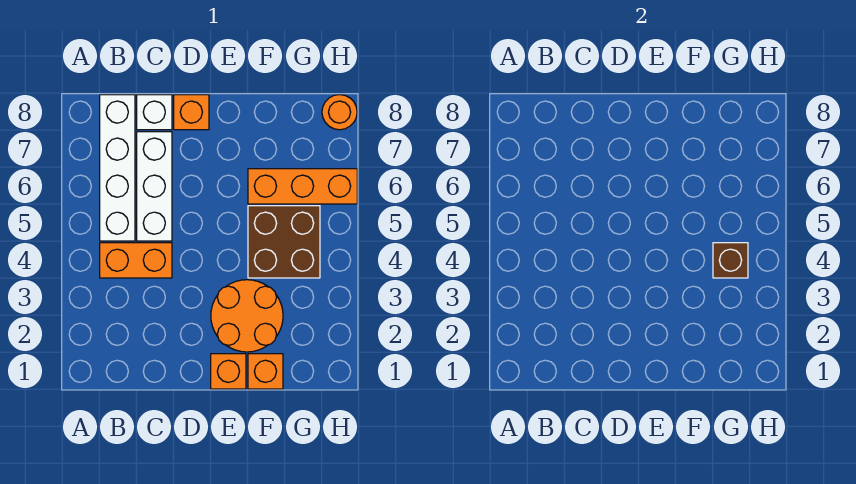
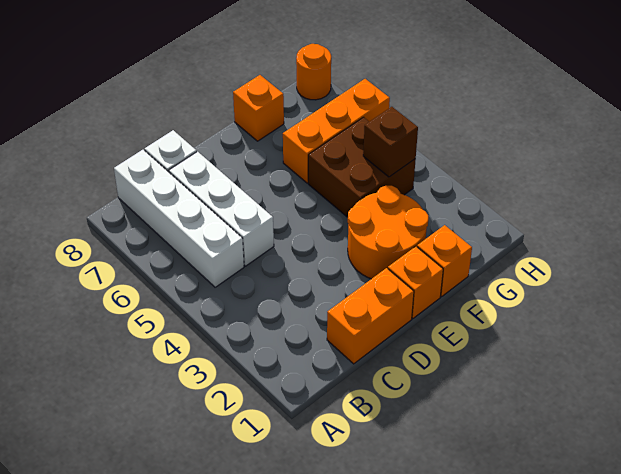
orange brick B4:C4 level 1 -> orange brick C1:D1 level 1
orange brick D8 level 1 -> orange brick F8 level 1

